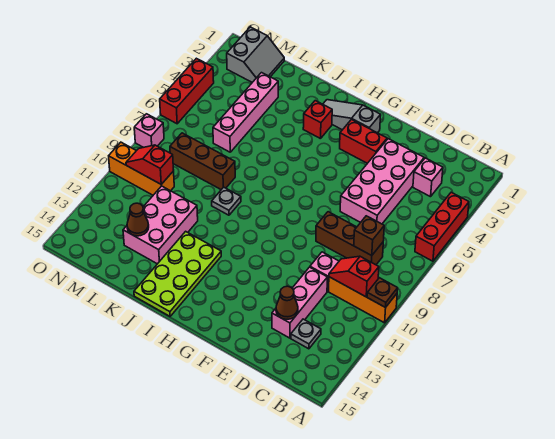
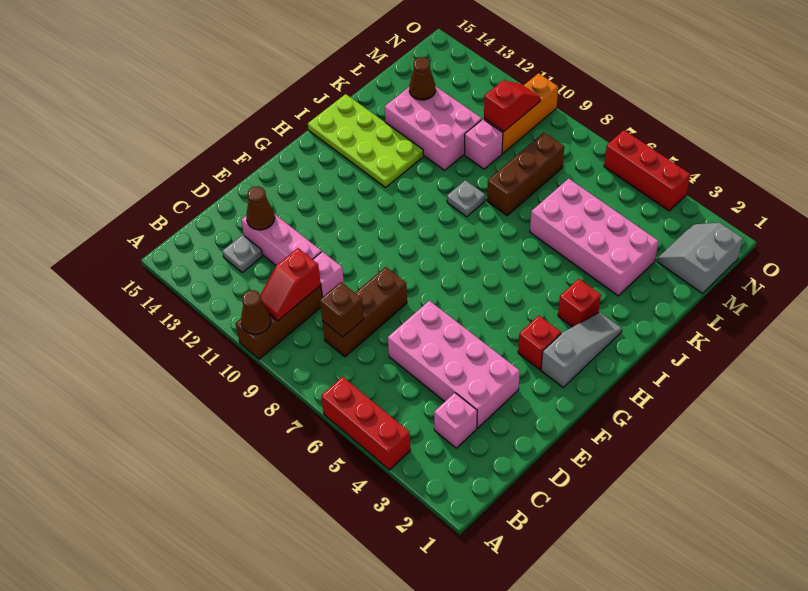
orange brick A10:C10 level 1 -> brown brick A10:C10 level 1
brown plate A10 level 2 -> brown cone A10 level 2
red slope B10:C10 level 2 top B -> red slope B10:C10 level 2 top C
red brick F3:G3 level 1 -> red brick G3 level 1
pink brick L3:L6 level 1 -> pink brick K3:L6 level 1
grey slope M1:N2 level 1 top N -> grey slope M1:N2 level 1 top 1
pink brick O8 level 1 -> pink brick L10 level 1

